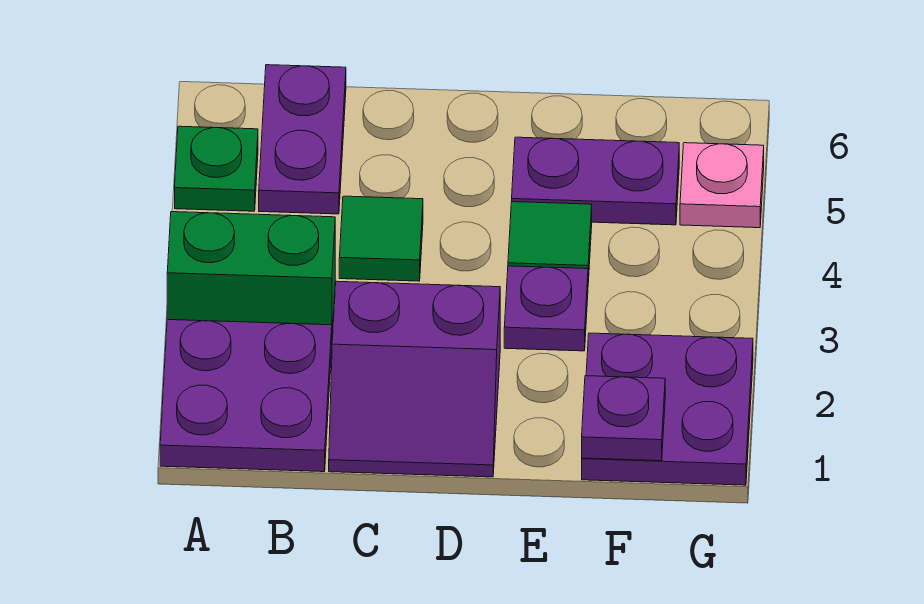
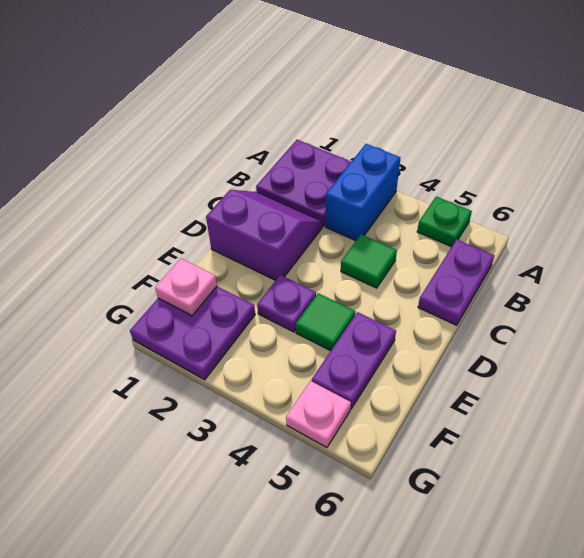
green brick A3:B3 level 1 -> blue brick A3:B3 level 1
purple plate B5:B6 level 1 -> purple plate B6:C6 level 1
purple slope C1:D2 level 1 top 2 -> purple slope C1:D2 level 1 top D
purple plate F1 level 2 -> pink plate F1 level 2

